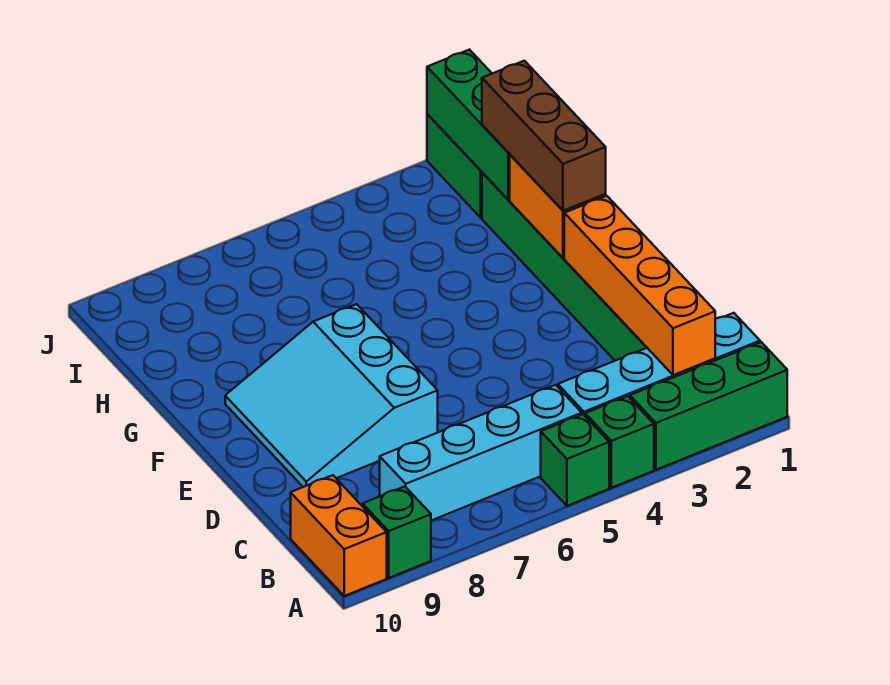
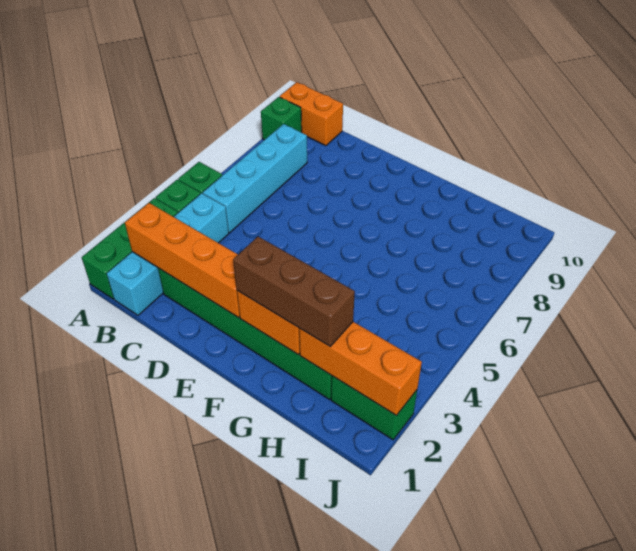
cyan slope D7:F9 level 1 top 7 -> none
green brick H2:J2 level 2 -> orange brick H2:J2 level 2

